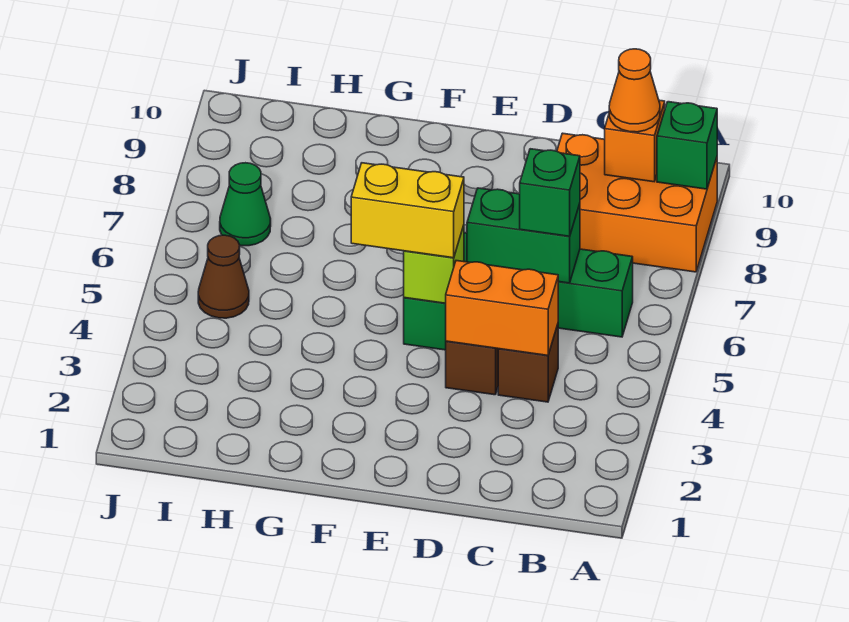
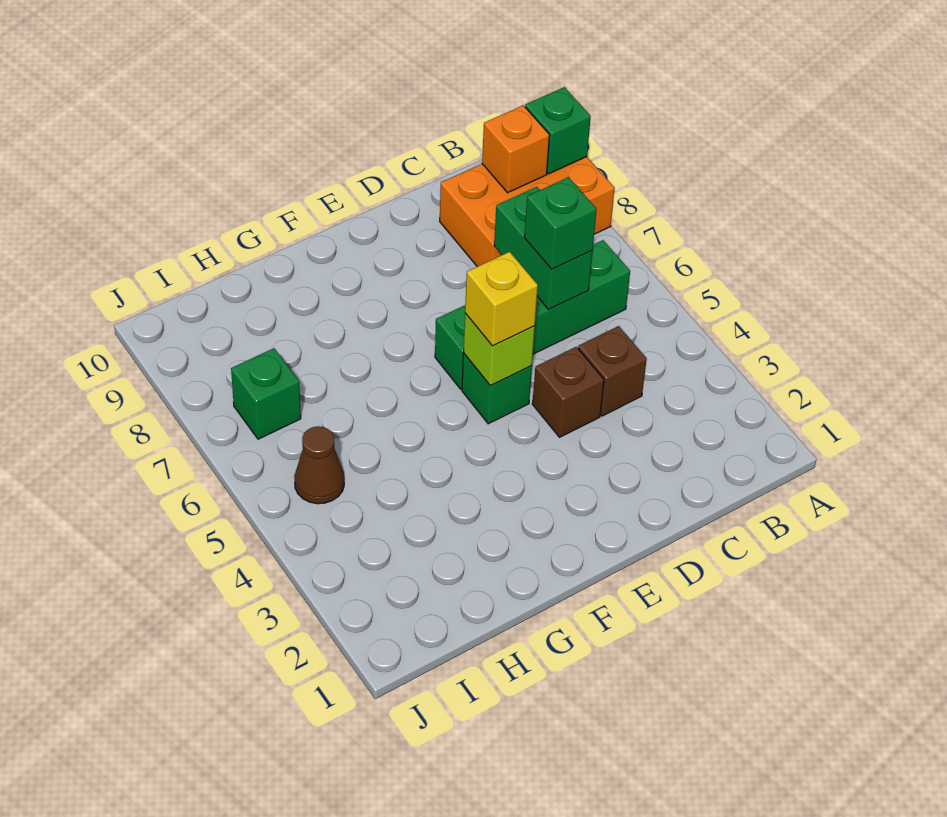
orange cone B9 level 3 -> none
orange brick C4:D4 level 2 -> none
green brick C6:D6 level 2 -> green brick C6:C7 level 2
yellow brick E5:F5 level 3 -> yellow brick E5 level 3
green cone I7 level 1 -> green brick I7 level 1

